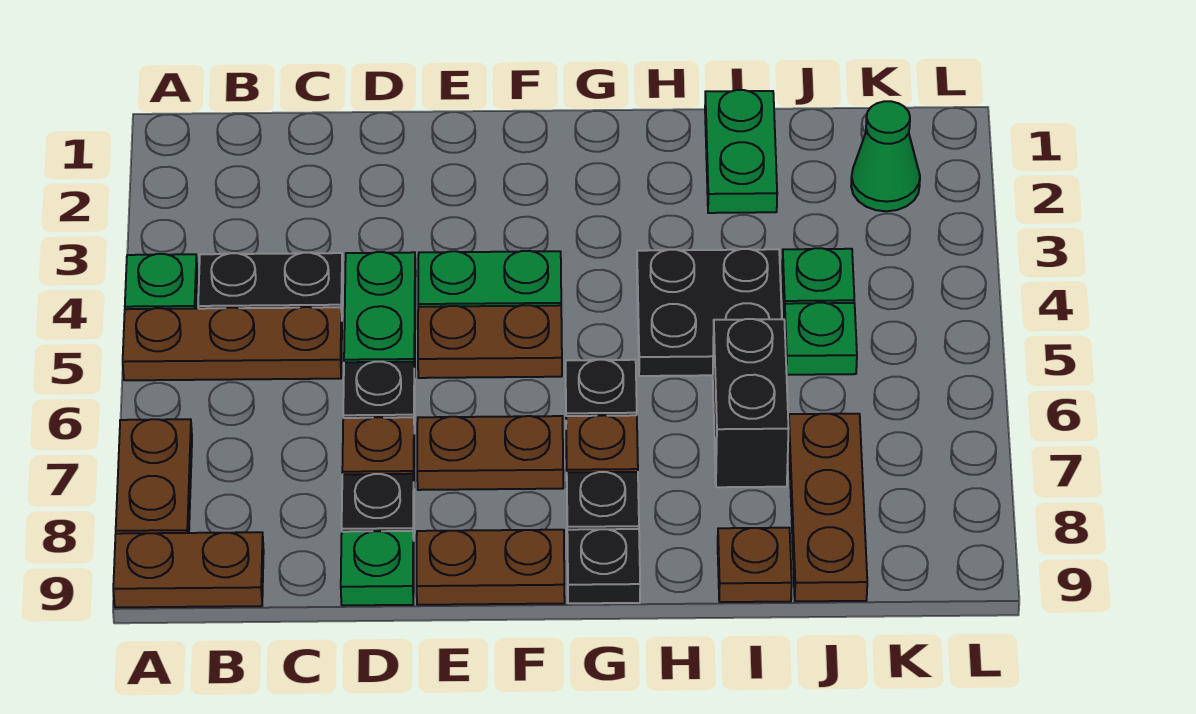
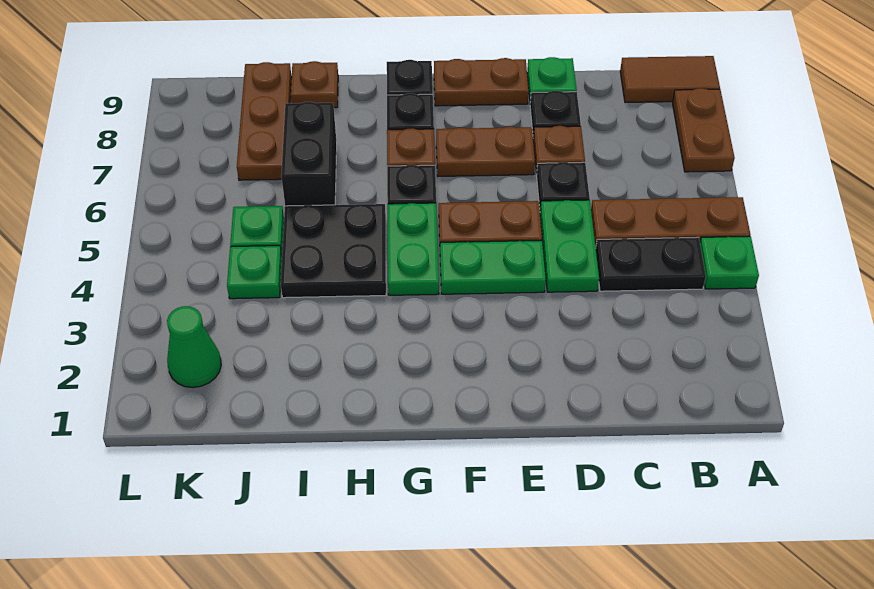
brown plate A9:B9 level 1 -> brown tile A9:B9 level 1
green plate I1:I2 level 1 -> green plate G4:G5 level 1

